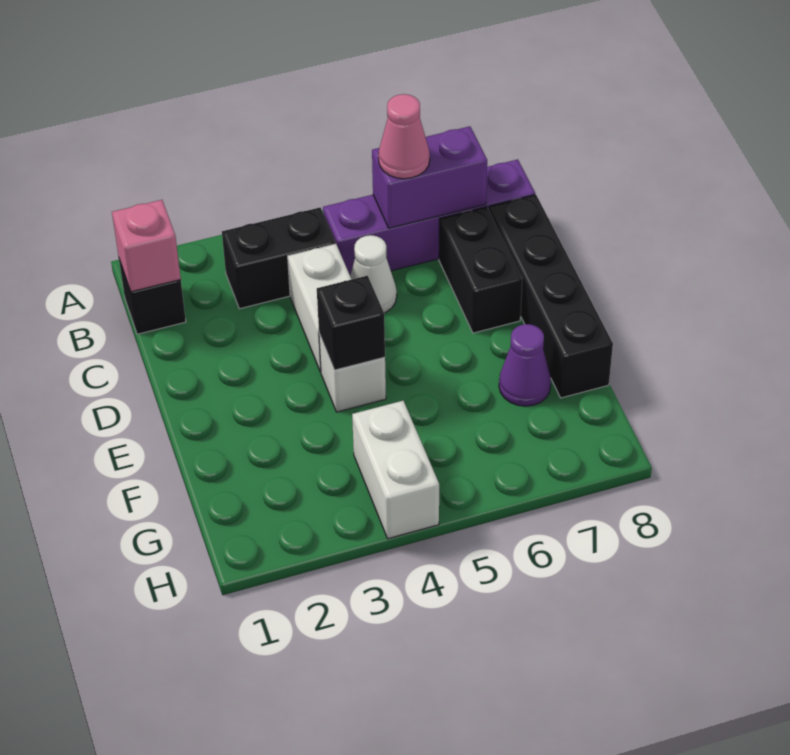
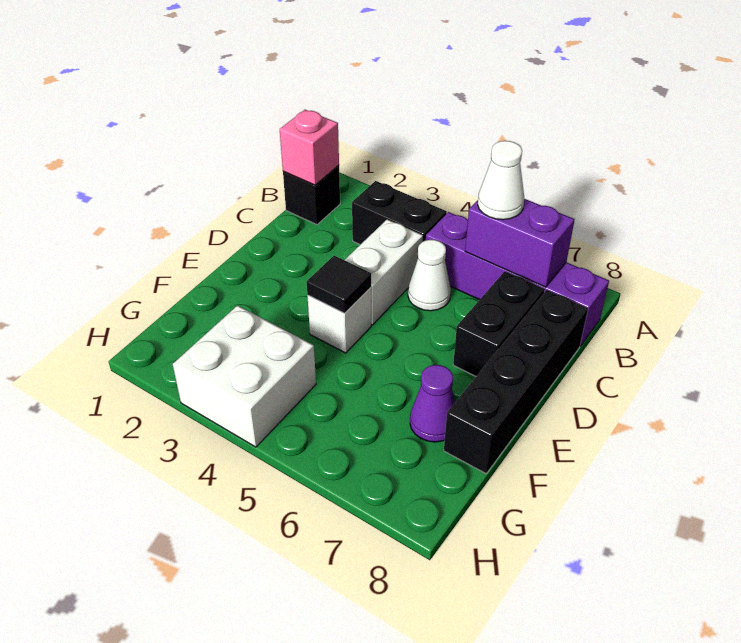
pink cone B6 level 3 -> white cone B6 level 3
black brick E4 level 2 -> black tile E4 level 2
white brick G4:H4 level 1 -> white brick G3:H4 level 1

